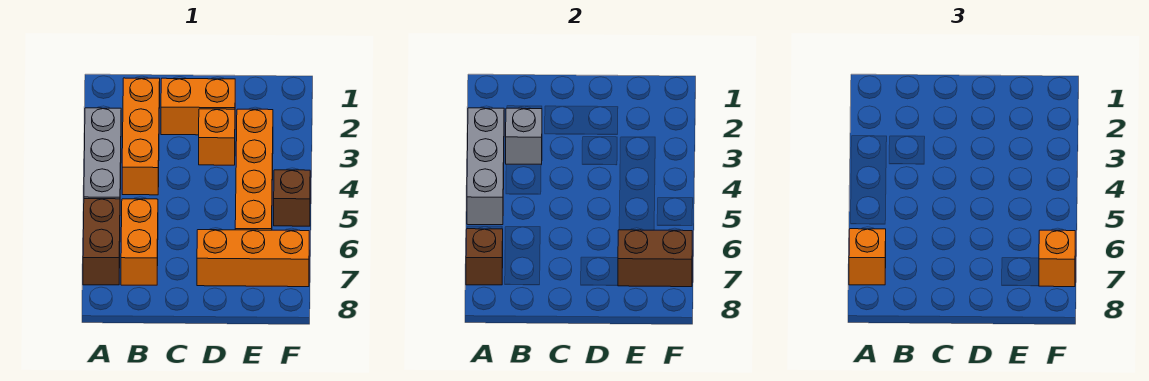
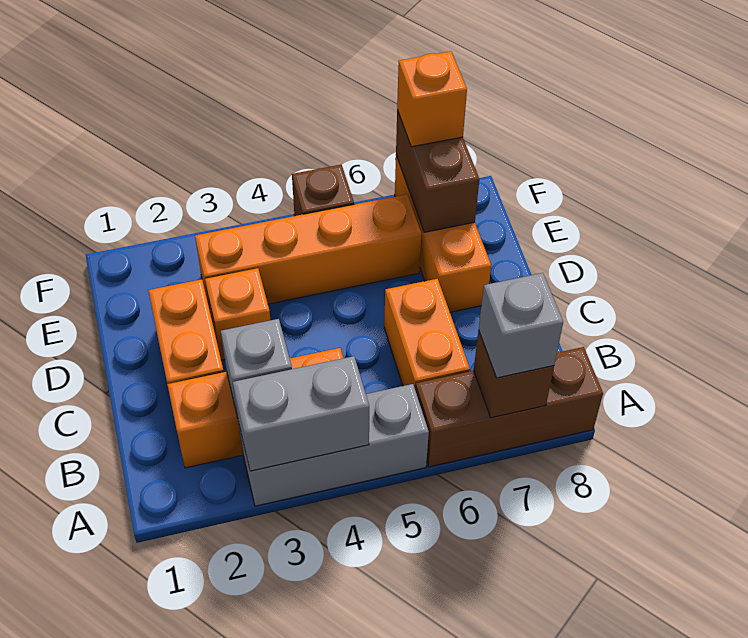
grey brick A3:A5 level 2 -> grey brick A3:A4 level 2
brown brick A6:A7 level 1 -> brown brick A6:A8 level 1
orange brick A7 level 3 -> grey brick A7 level 3
orange brick B6:B7 level 1 -> orange brick B6:C6 level 1

